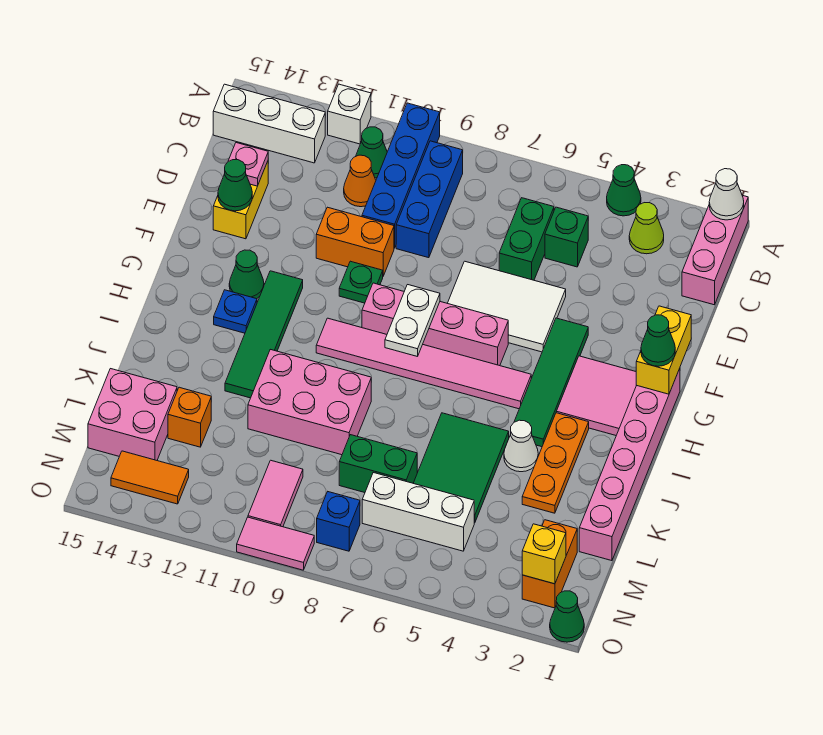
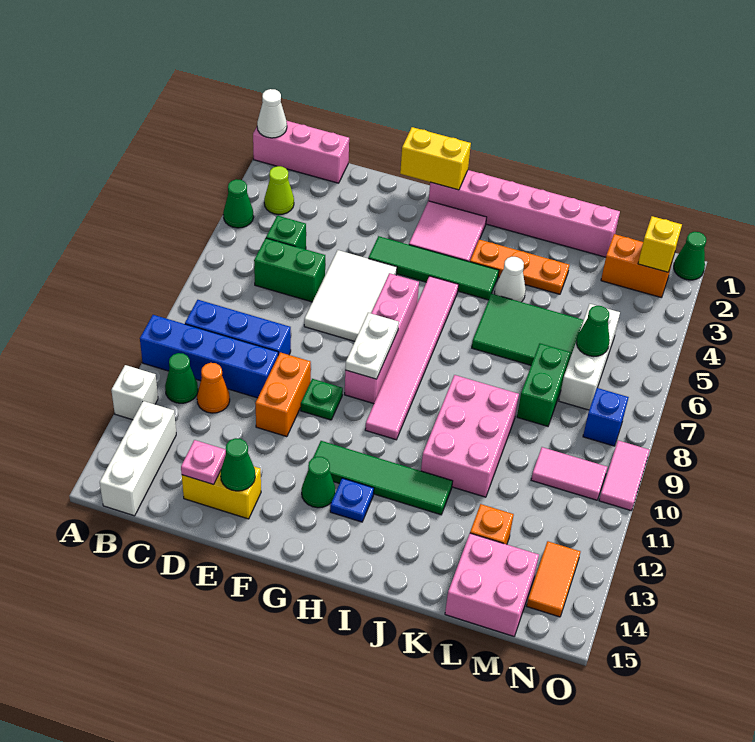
green cone G1 level 3 -> green cone M6 level 2
white plate G8:H8 level 2 -> white plate G8:G9 level 2

